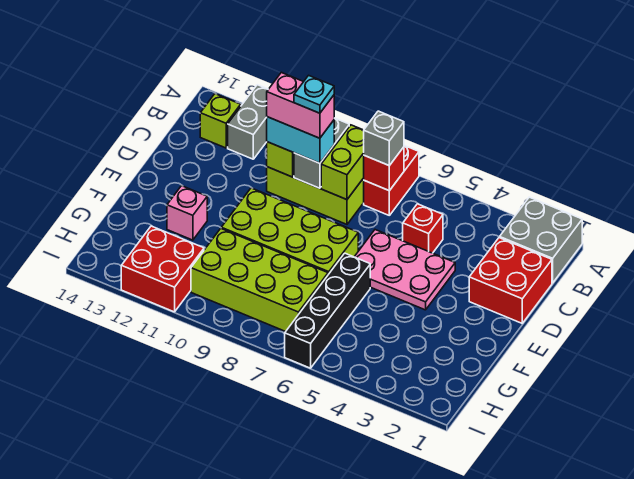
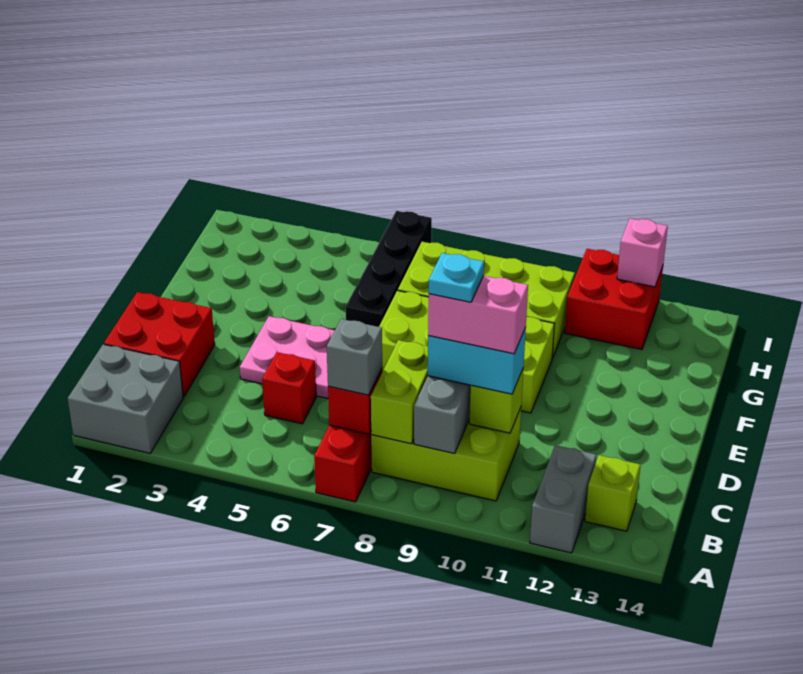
pink brick F12 level 1 -> pink brick I12 level 2

